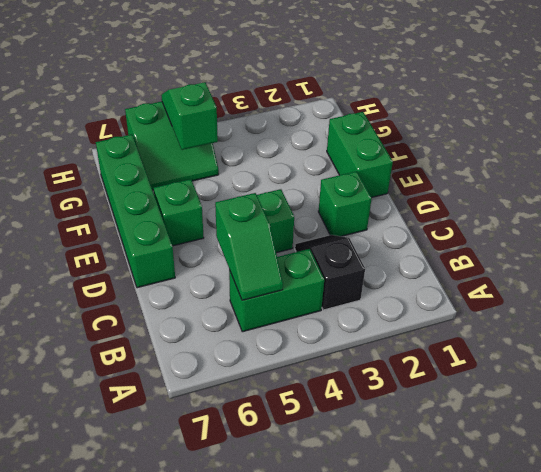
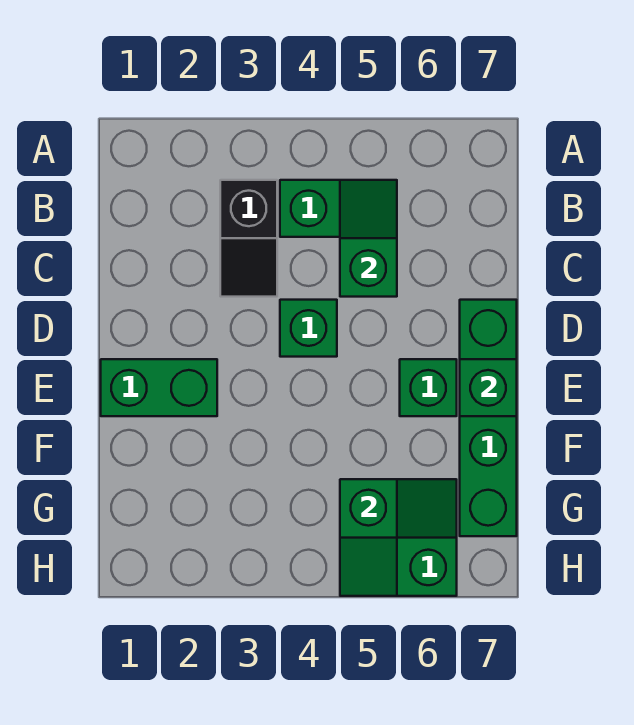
green brick D2 level 1 -> green brick E7 level 2
green brick E1:F1 level 1 -> green brick E1:E2 level 1

